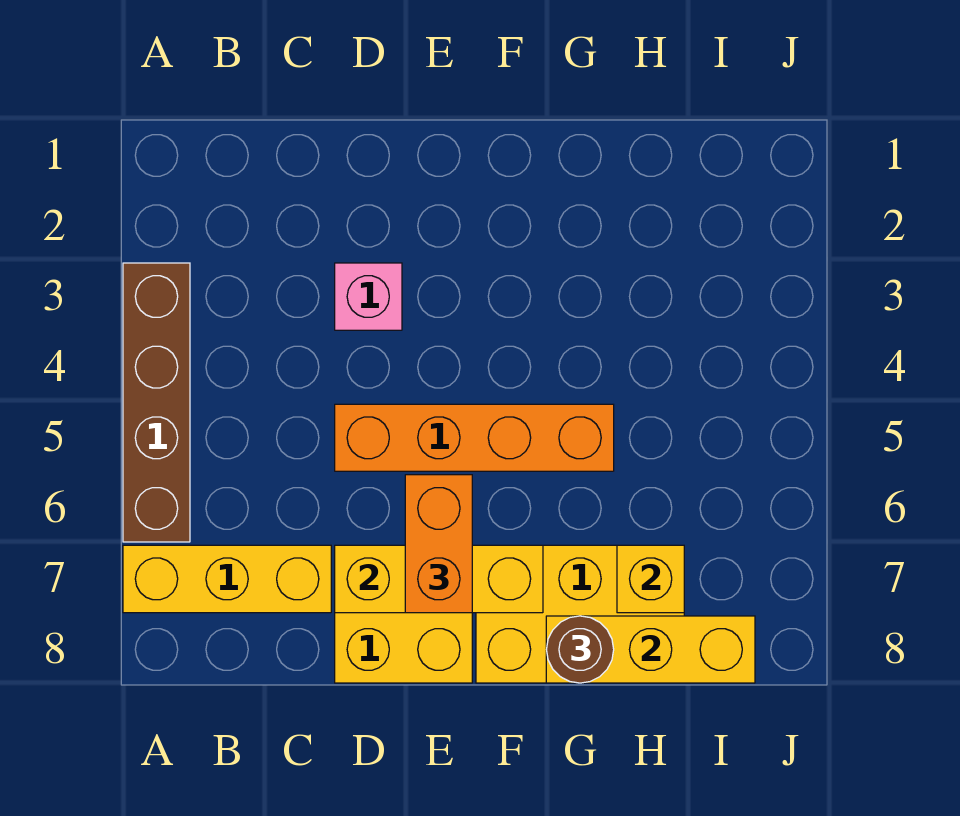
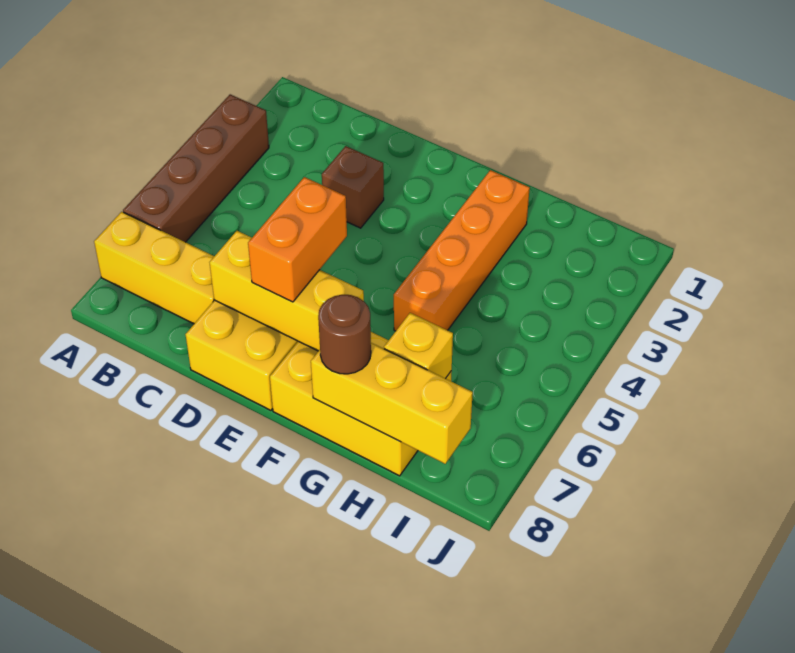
pink brick D3 level 1 -> brown brick D3 level 1
orange brick D5:G5 level 1 -> orange brick G2:G5 level 1

